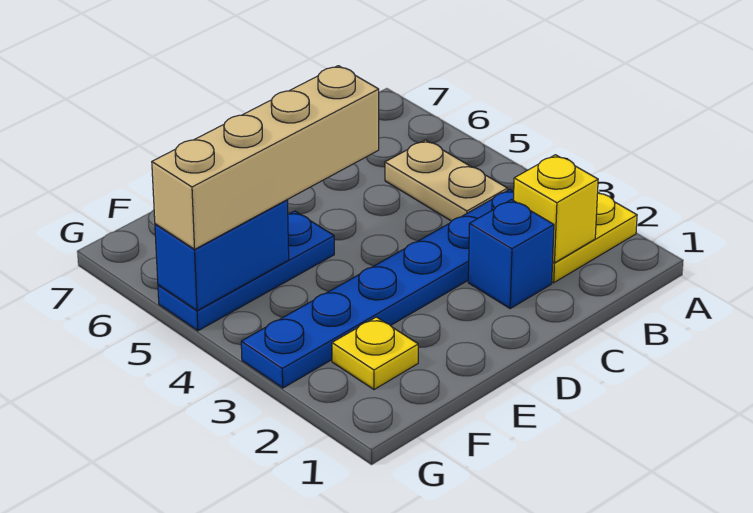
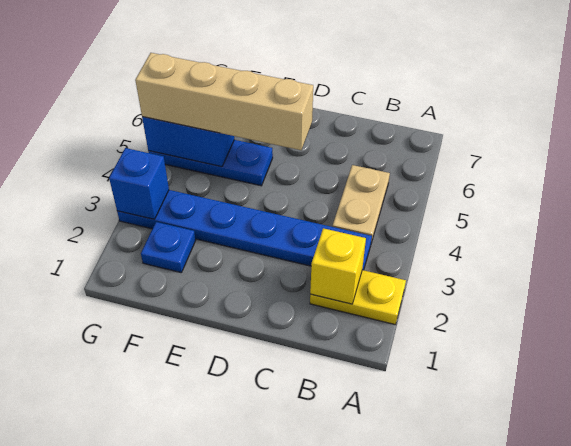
blue brick C2 level 1 -> blue brick G3 level 2
yellow plate F2 level 1 -> blue plate F2 level 1

